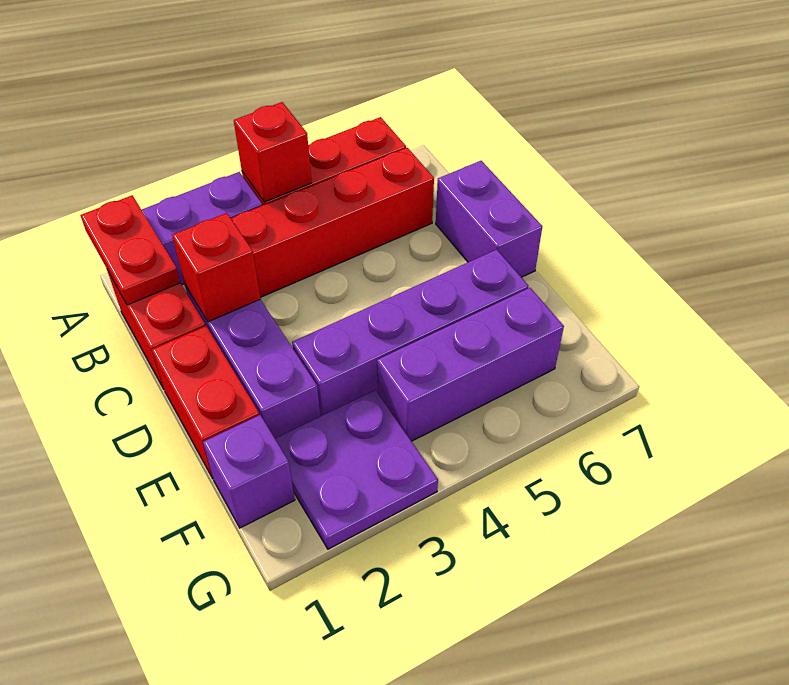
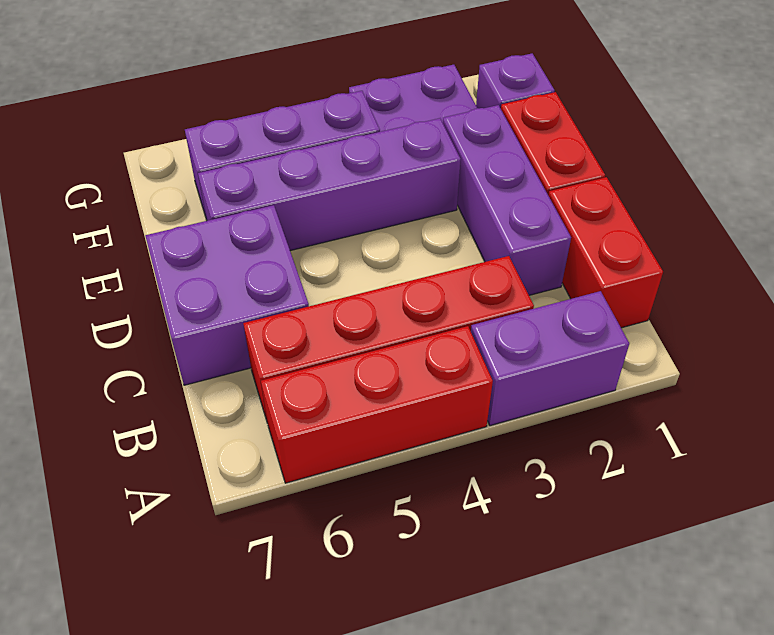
red plate A1:B1 level 2 -> none
red brick A4 level 2 -> none
red brick C2 level 2 -> none
purple brick C7:D7 level 1 -> purple brick C6:D7 level 1

